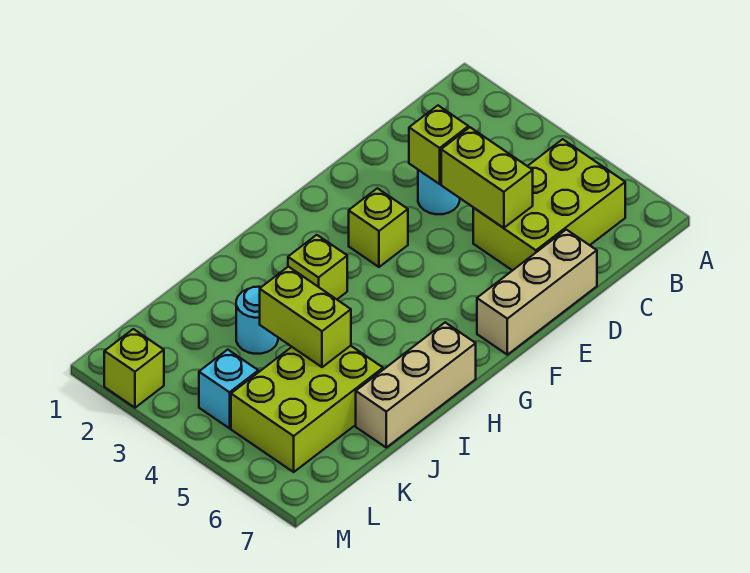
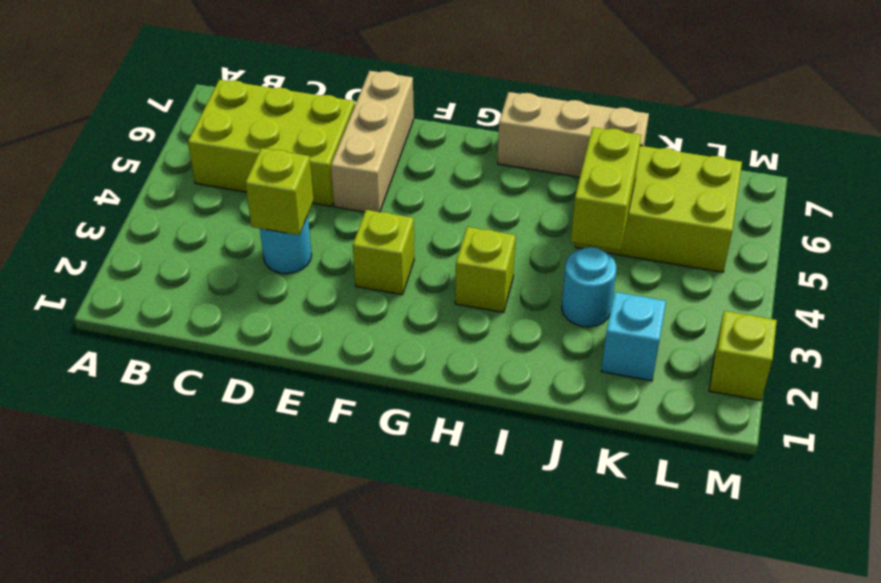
lime brick D4:D5 level 2 -> none
tan brick D7:F7 level 1 -> tan brick E5:E7 level 1
cyan brick L4 level 1 -> cyan brick K2 level 1

